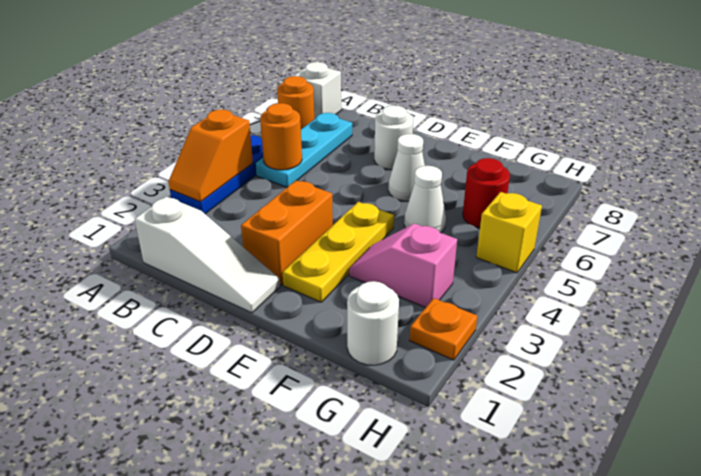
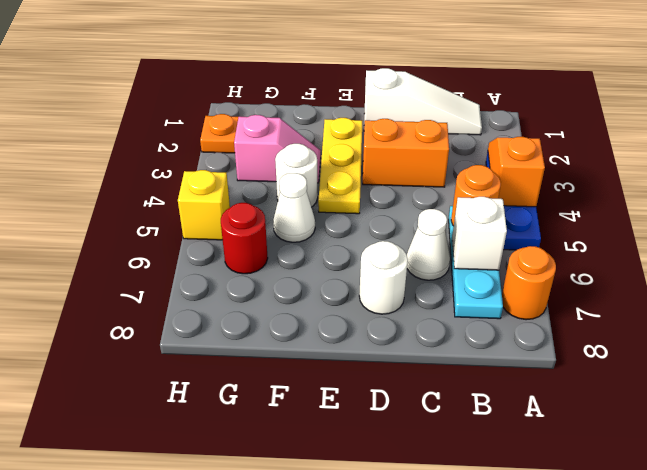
white brick A8 level 1 -> white brick B6 level 2
white slope B1:D1 level 1 top B -> white slope B1:D1 level 1 top D
orange brick D2:D3 level 1 -> orange brick C3:D3 level 1
white cone E6 level 1 -> white cone C6 level 1
white round brick G1 level 1 -> white round brick F4 level 1

